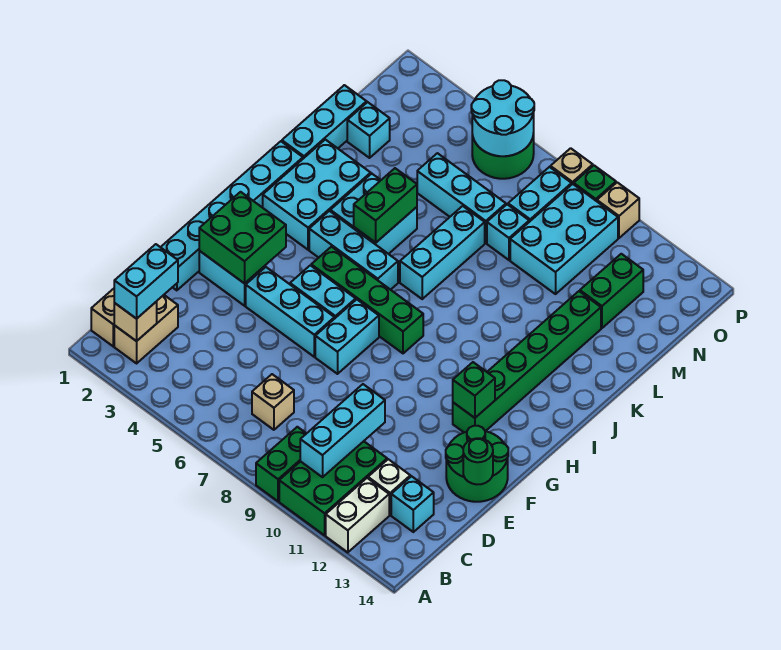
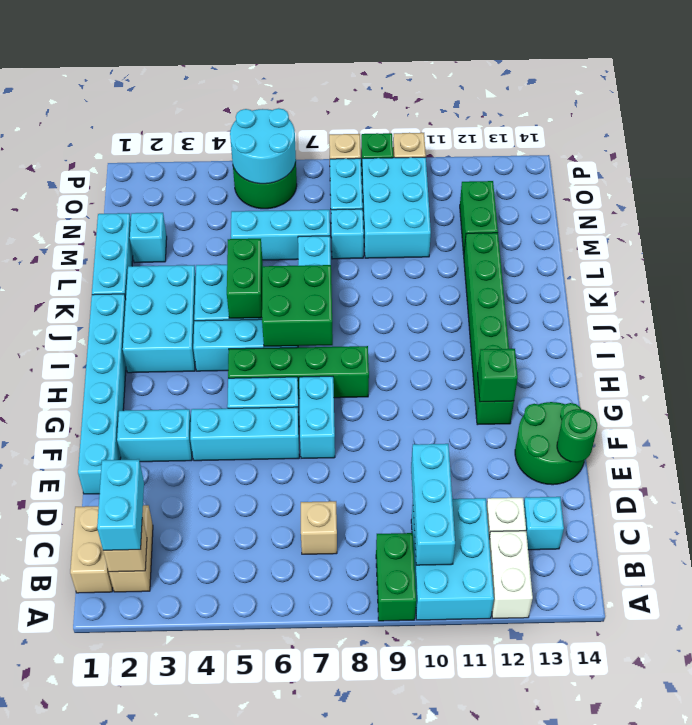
green brick A10:C11 level 1 -> cyan brick A10:C11 level 1
green brick F2:G3 level 2 -> green brick I6:J7 level 2

